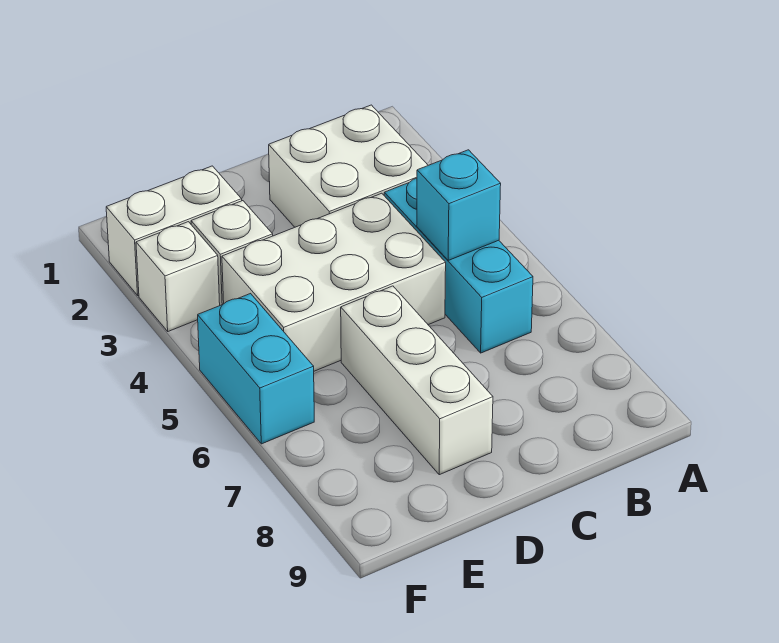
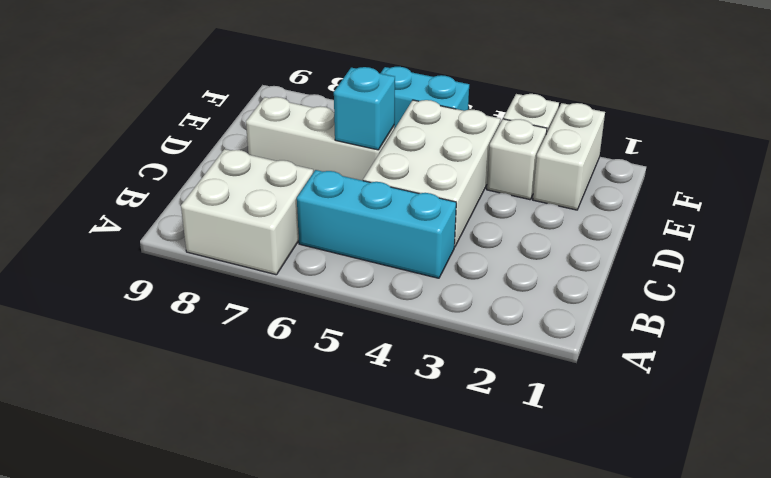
white brick B2:C3 level 1 -> white brick A7:B8 level 1
cyan brick B5 level 2 -> cyan brick D6 level 2

